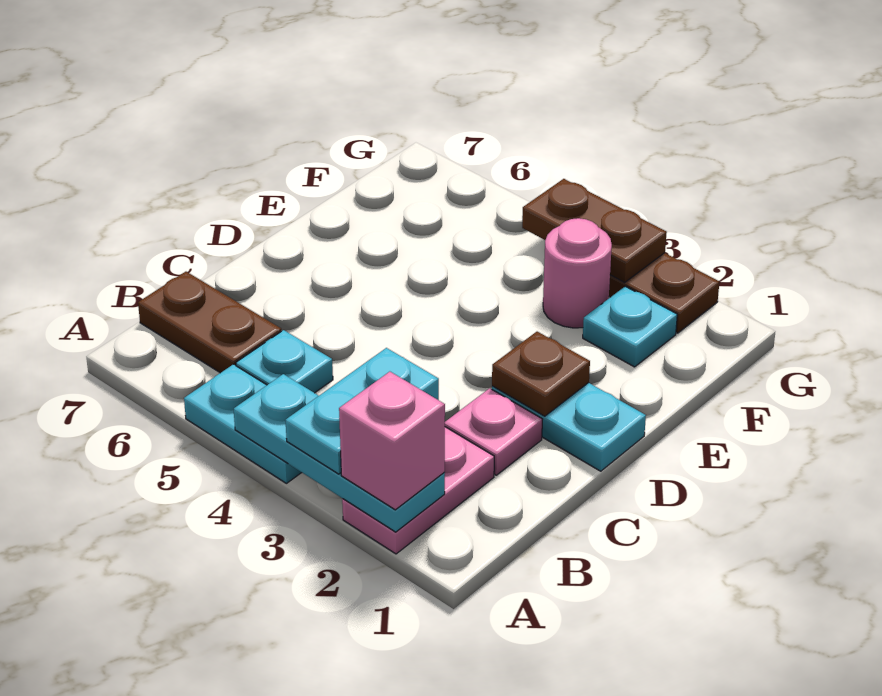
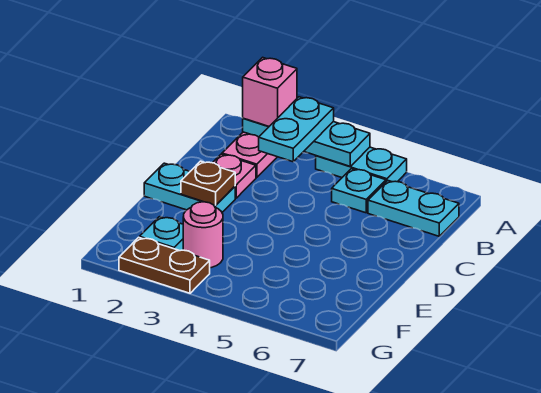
brown plate B6:B7 level 1 -> cyan plate B6:B7 level 1
brown plate G3:G4 level 2 -> none

